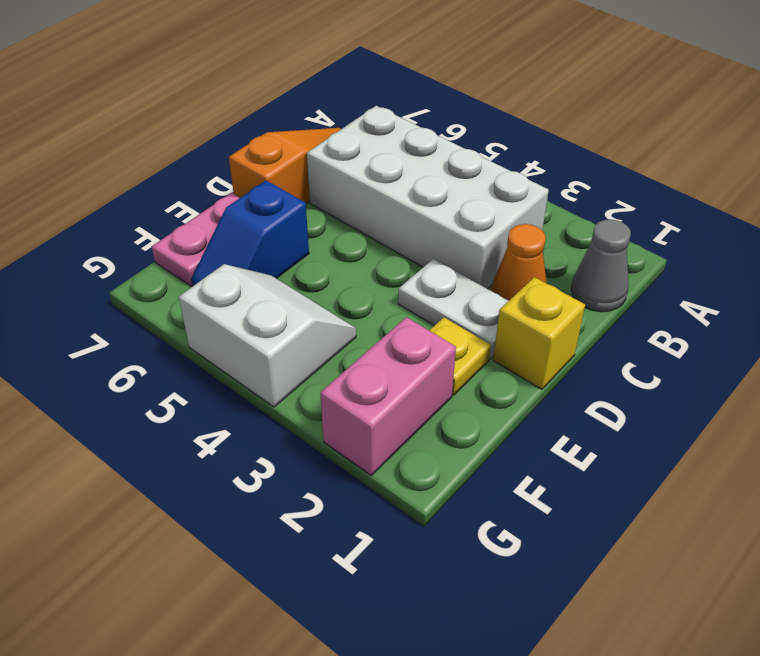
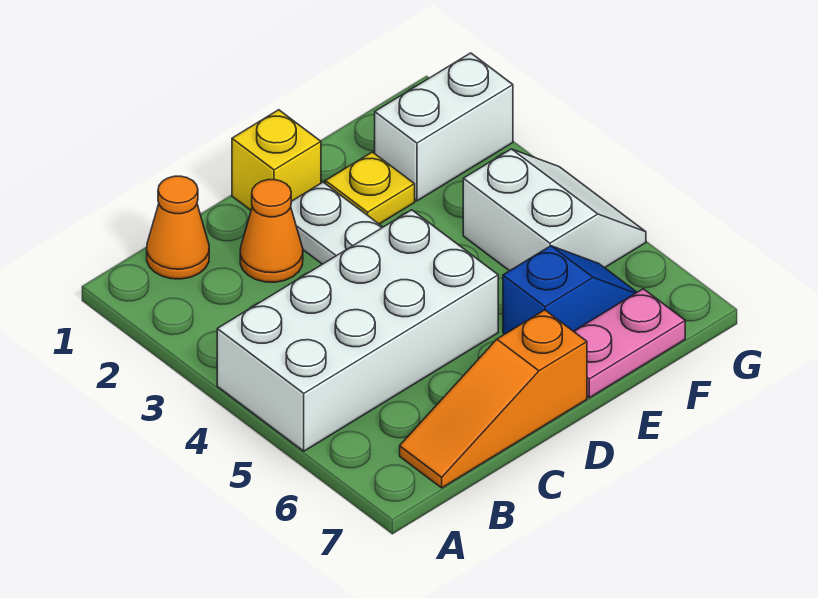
grey cone B1 level 1 -> orange cone B1 level 1
white brick B3:C6 level 1 -> white brick A4:D5 level 1
pink brick F2:G2 level 1 -> white brick F2:G2 level 1
white slope F4:G5 level 1 top G -> white slope F4:G5 level 1 top F

